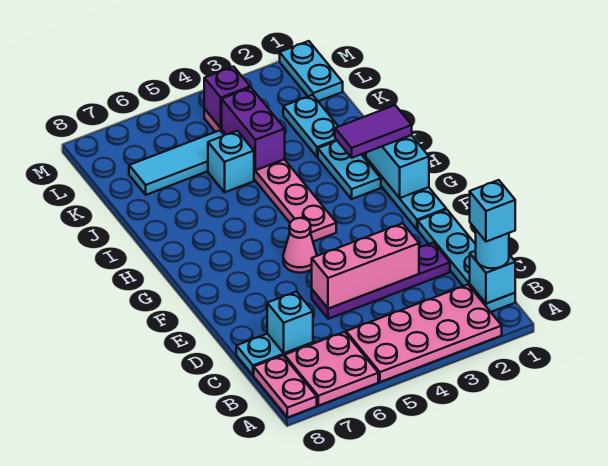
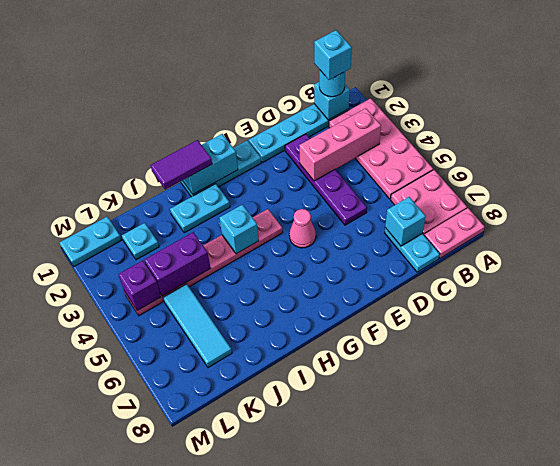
pink brick D3:D5 level 2 -> pink brick B3:D3 level 2
purple tile H1:H2 level 3 -> purple tile H1:I1 level 3
cyan plate J2:K2 level 1 -> cyan plate K2 level 1
cyan brick J5 level 1 -> cyan brick H4 level 2

